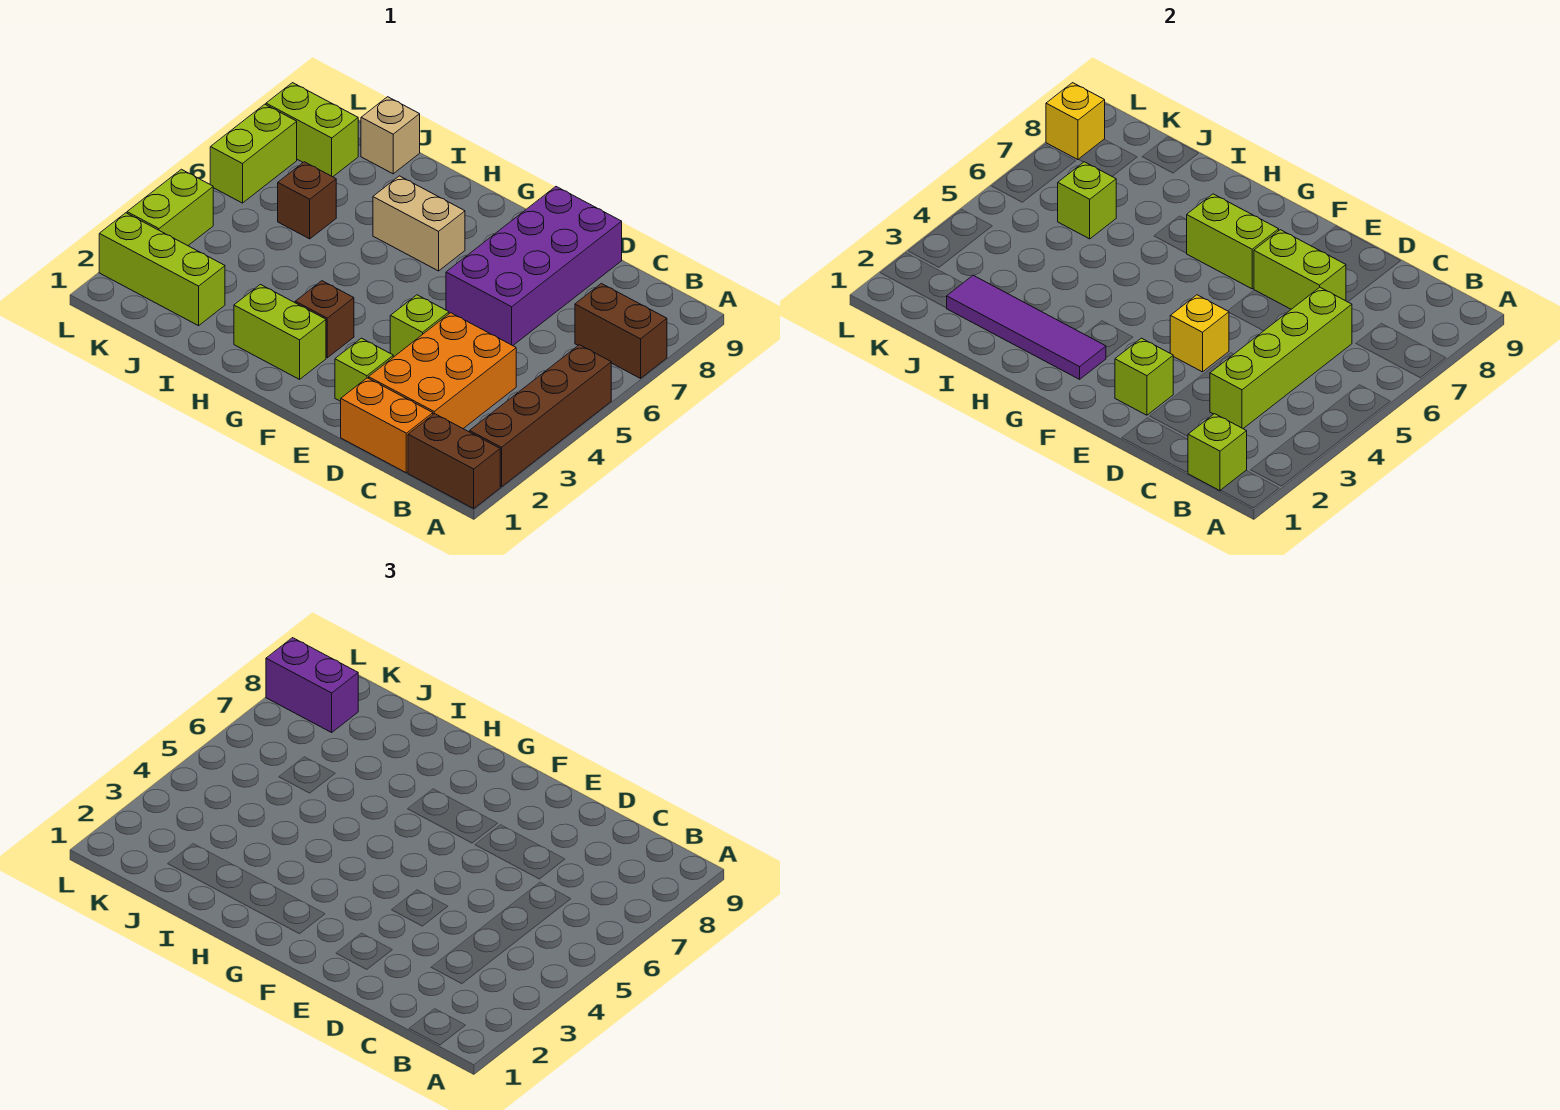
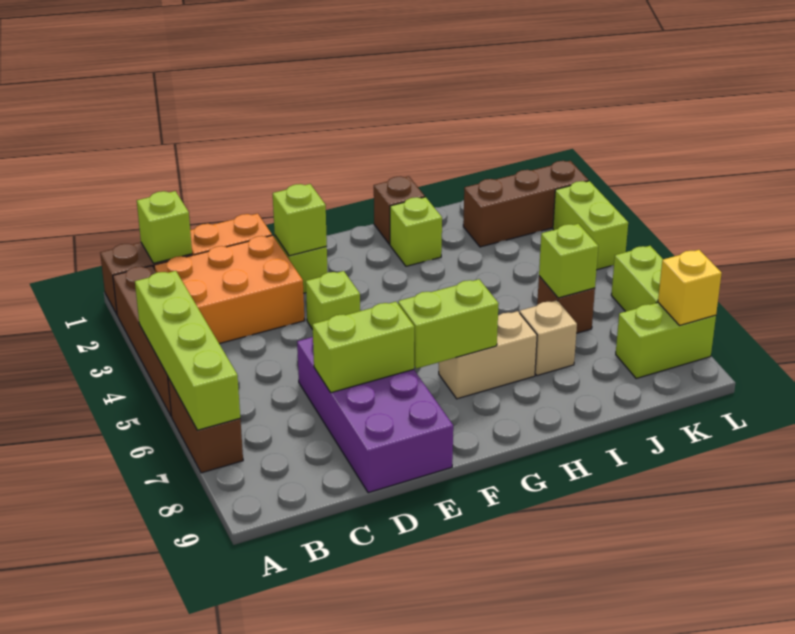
brown brick A7:B7 level 1 -> brown brick A6:A7 level 1
orange brick C2:D4 level 1 -> orange brick B2:D3 level 1
lime brick C3:C6 level 2 -> lime brick A4:A7 level 2
yellow brick E4 level 2 -> none
lime brick G2:H2 level 1 -> lime brick H2 level 1
purple tile G2:J2 level 2 -> none
brown brick G3 level 1 -> brown brick H1 level 1
lime brick J2:L2 level 1 -> brown brick J2:L2 level 1
tan brick J9 level 1 -> tan brick I7 level 1
purple brick K8:L8 level 3 -> none

